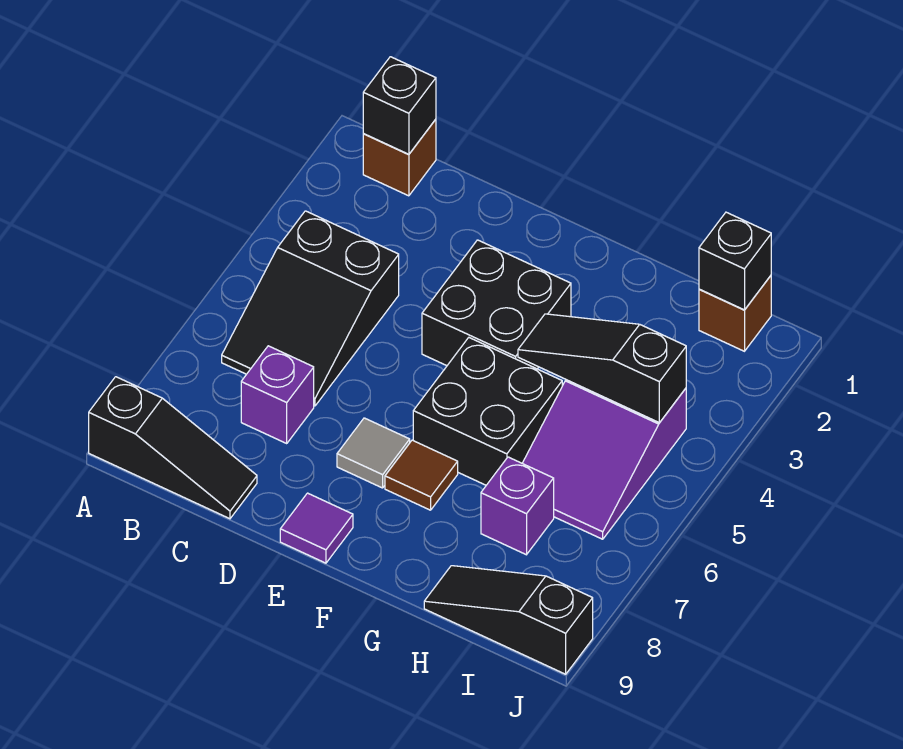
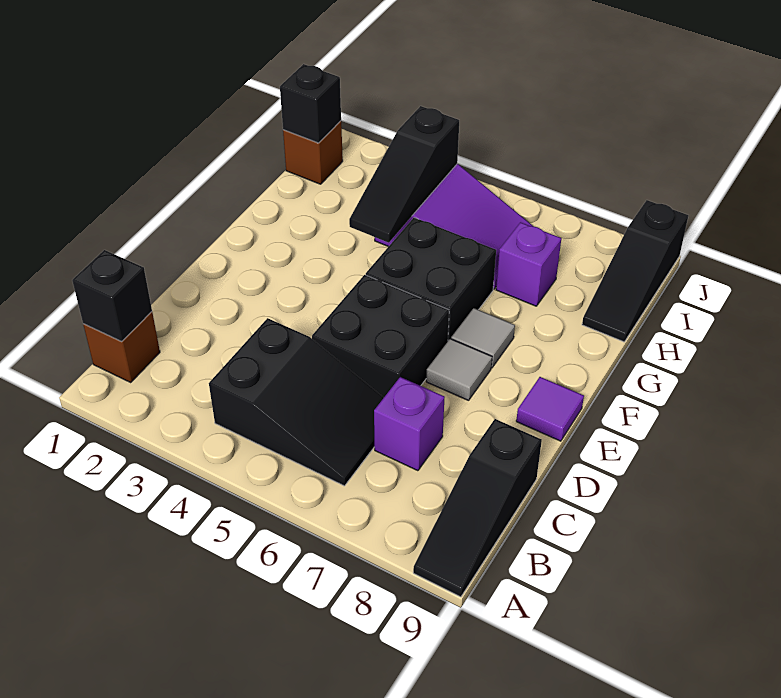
black slope A9:C9 level 1 top A -> black slope A9:C9 level 1 top C
black brick E3:F4 level 1 -> black brick D5:E6 level 1
brown tile F7 level 1 -> grey tile F7 level 1

